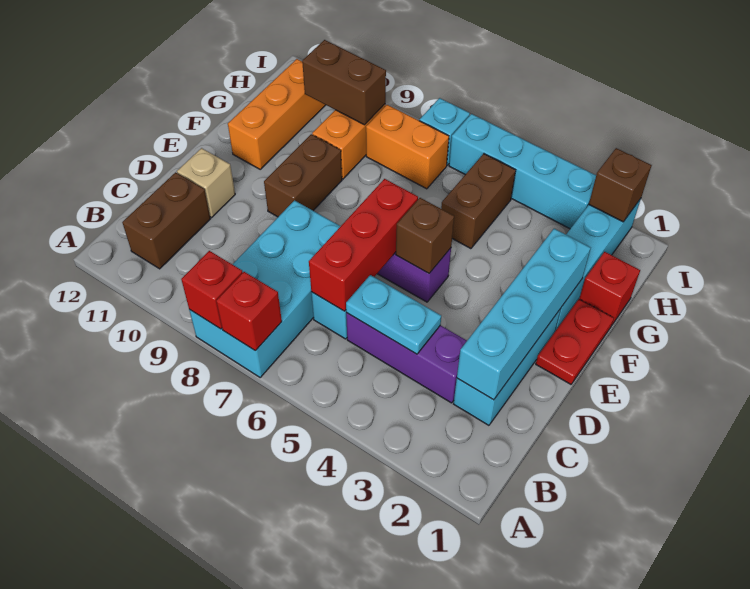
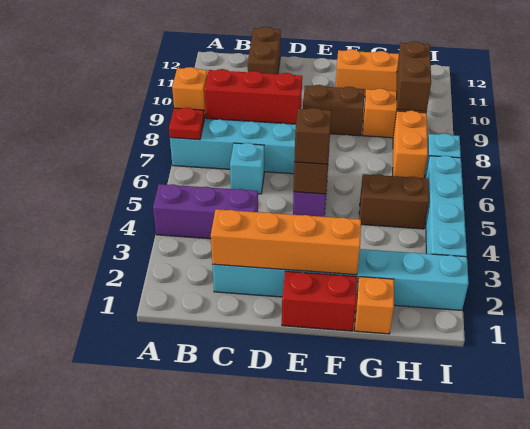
red brick A7 level 2 -> red plate A7 level 2
red brick A8 level 2 -> orange brick A8 level 2
brown brick B11:C11 level 1 -> brown brick C11:C12 level 1
cyan brick C2:F2 level 2 -> orange brick C2:F2 level 2
purple brick C3:C5 level 1 -> purple brick A4:C4 level 1
cyan plate C4:C5 level 2 -> none
red brick C6:E6 level 2 -> red brick B8:D8 level 2
tan brick D11 level 1 -> none
red plate E1:F1 level 1 -> red brick E1:F1 level 1
red brick G1 level 1 -> orange brick G1 level 1
brown brick I2 level 2 -> brown brick E5 level 3

